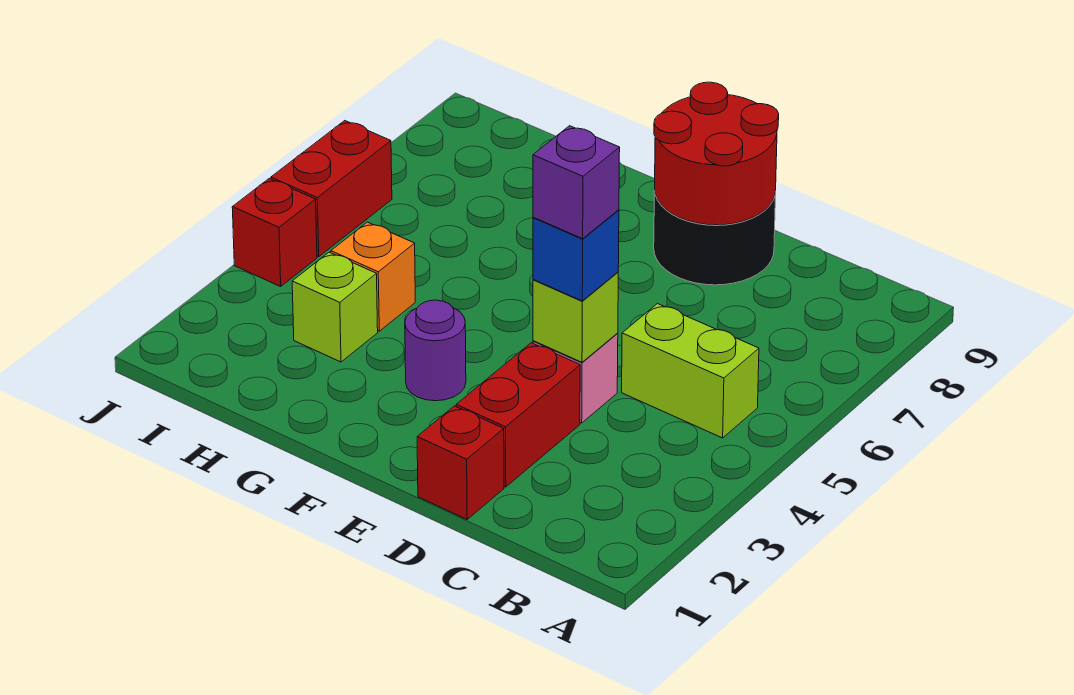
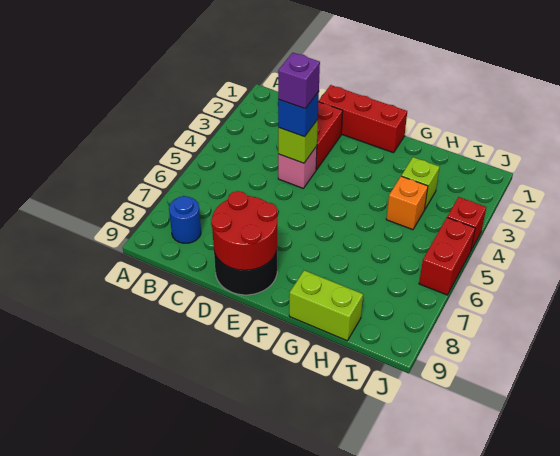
lime brick B5:C5 level 1 -> lime brick G9:H9 level 1
none -> blue round brick B8 level 1
red brick D1 level 1 -> red brick D1:F1 level 1
purple round brick F3 level 1 -> none

